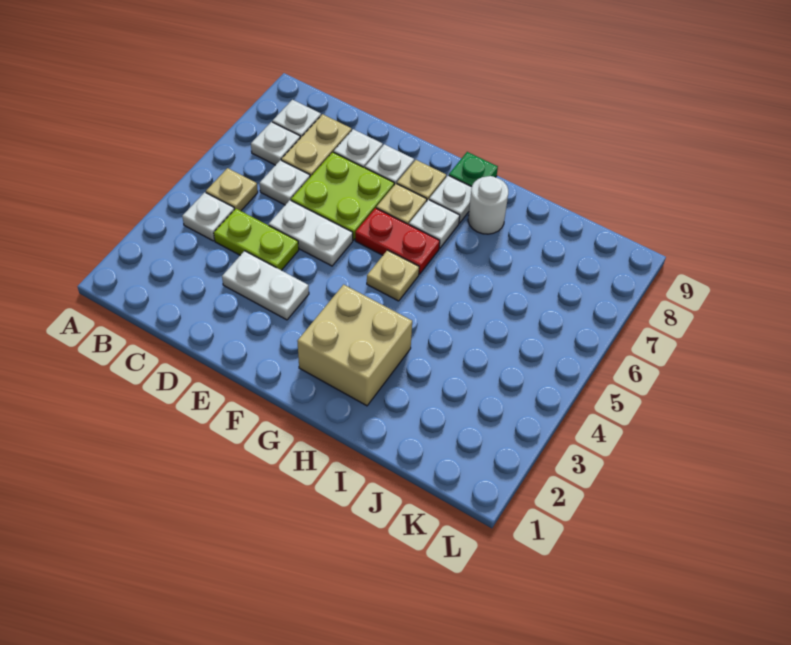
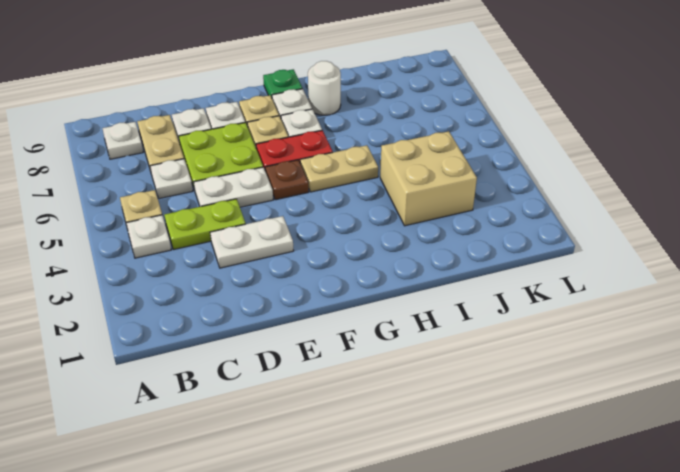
white plate B7 level 1 -> none
none -> brown plate F5 level 1
tan brick G2:H3 level 1 -> tan brick I3:J4 level 1
tan plate G5 level 1 -> tan plate G5:H5 level 1

